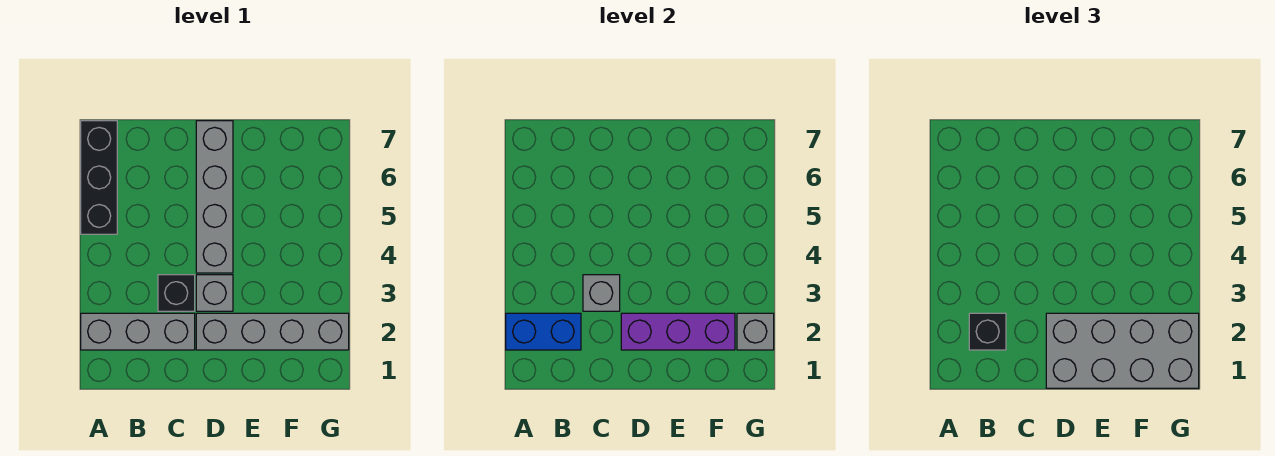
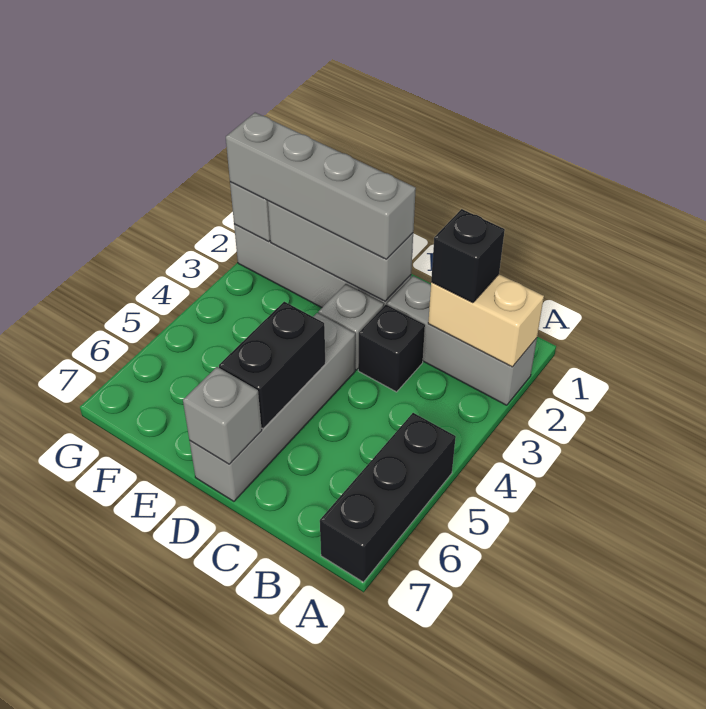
blue brick A2:B2 level 2 -> tan brick A2:B2 level 2
grey brick C3 level 2 -> grey brick D7 level 2
grey brick D1:G2 level 3 -> grey brick D2:G2 level 3
purple brick D2:F2 level 2 -> grey brick D2:F2 level 2
none -> black brick D5:D6 level 2

